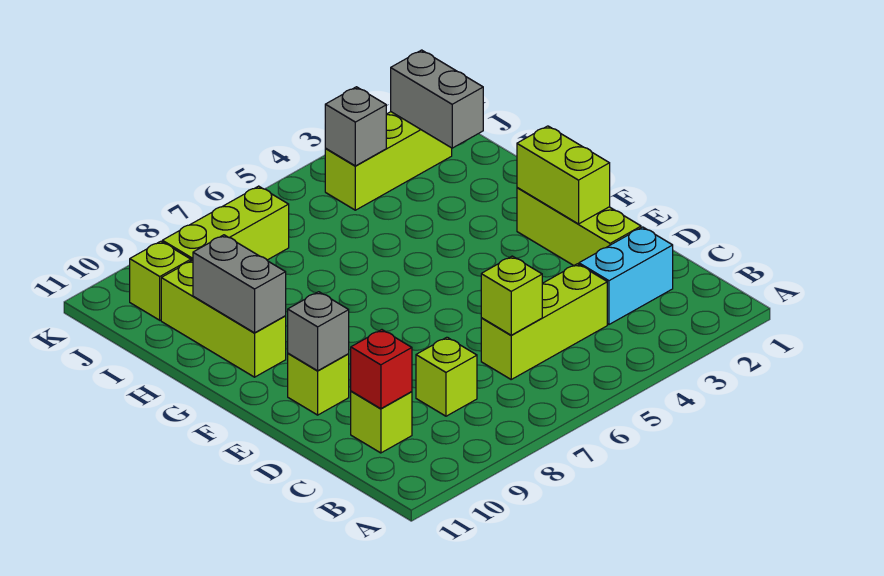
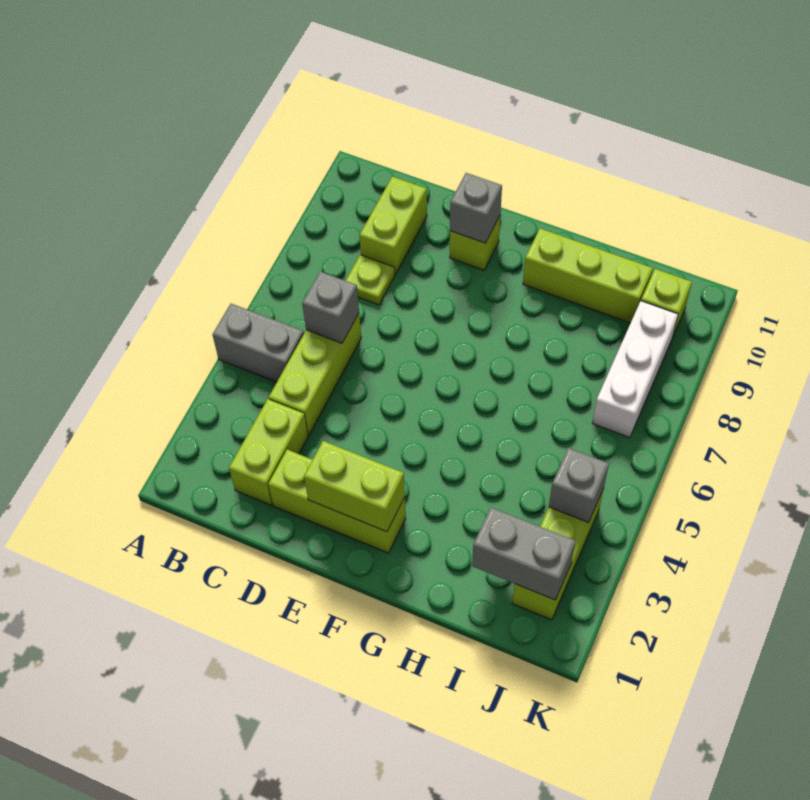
cyan brick C2:C3 level 1 -> lime brick C2:C3 level 1
lime brick C6 level 2 -> grey brick C6 level 2
lime brick C8 level 1 -> lime plate C8 level 1
lime brick C10 level 1 -> lime brick C9:C10 level 1
red brick C10 level 2 -> none
grey brick G10:H10 level 2 -> grey brick A5:B5 level 1
lime brick J7:J9 level 1 -> white brick J7:J9 level 1

